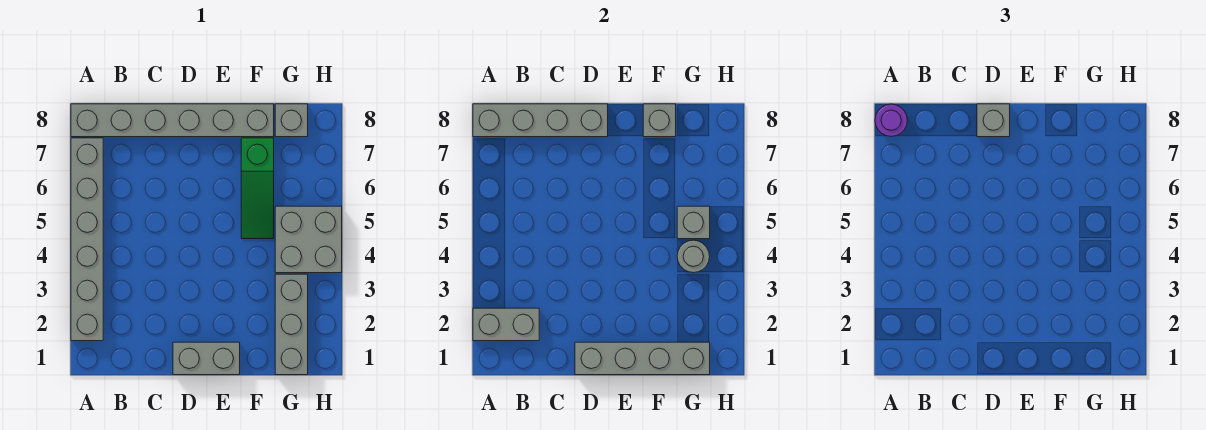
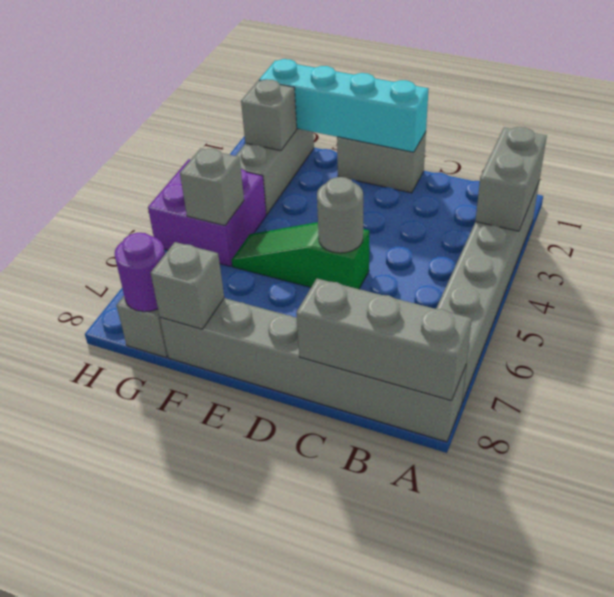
grey brick A2:B2 level 2 -> grey brick A2:A3 level 2
grey brick A8:D8 level 2 -> grey brick A8:C8 level 2
purple round brick A8 level 3 -> purple round brick G8 level 2
grey brick D1:G1 level 2 -> cyan brick D1:G1 level 2
grey brick D8 level 3 -> grey brick G2 level 2
green slope F5:F7 level 1 top 7 -> green slope D5:F5 level 1 top D
grey brick G4:H5 level 1 -> purple brick G4:H5 level 1
grey round brick G4 level 2 -> grey round brick D5 level 2

